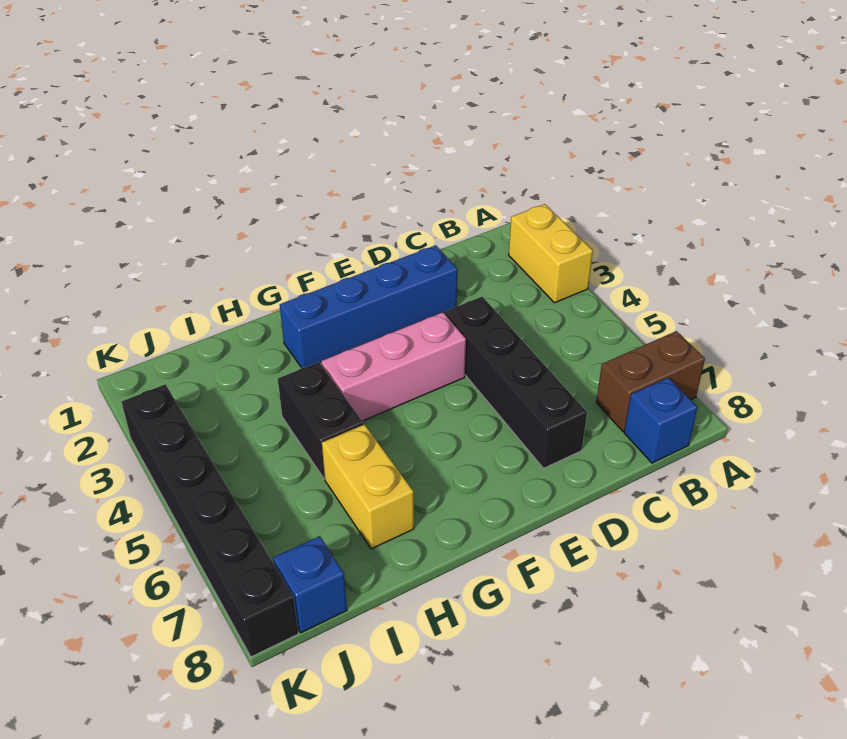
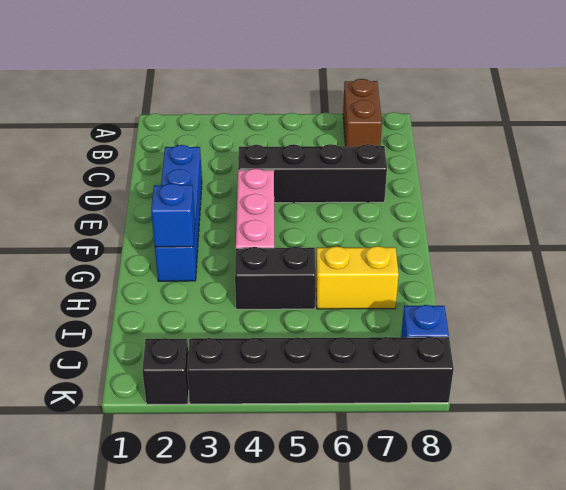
yellow brick A2:A3 level 1 -> none
blue brick B8 level 1 -> blue brick G2 level 2
none -> black brick K2 level 1

